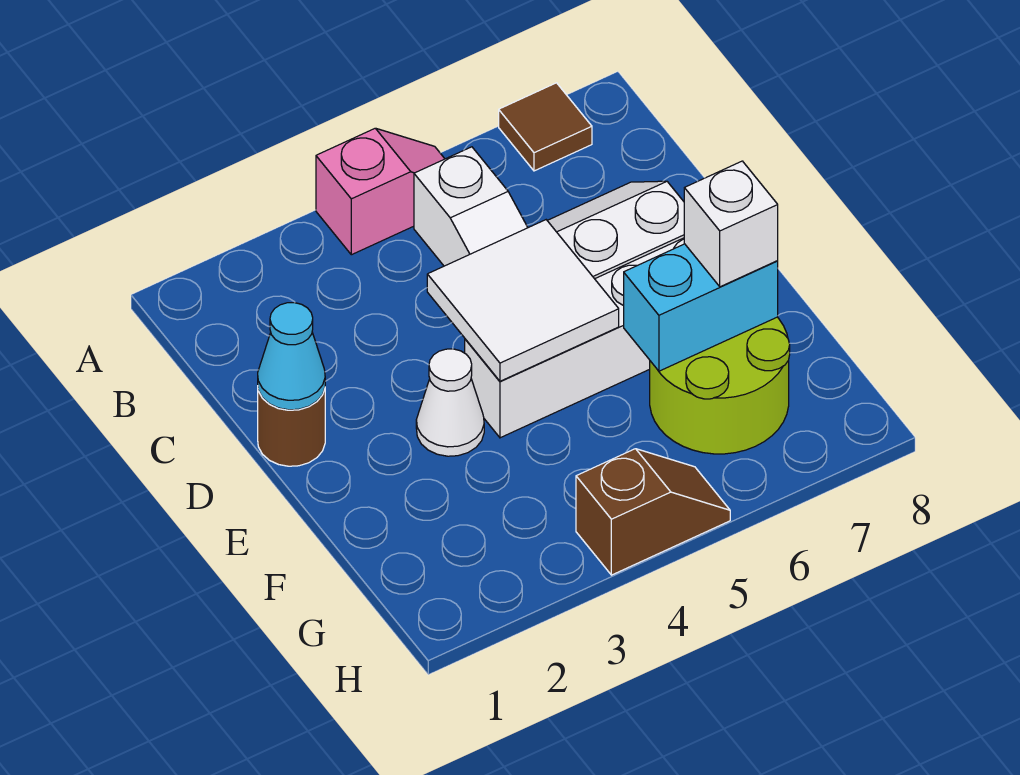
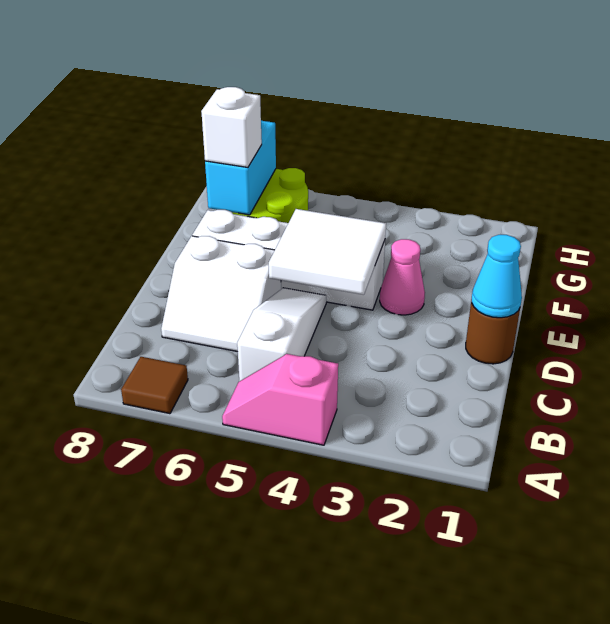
white cone E3 level 1 -> pink cone E3 level 1
cyan brick F6:F7 level 2 -> cyan brick F7:G7 level 2
brown slope H4:H5 level 1 top 4 -> none

